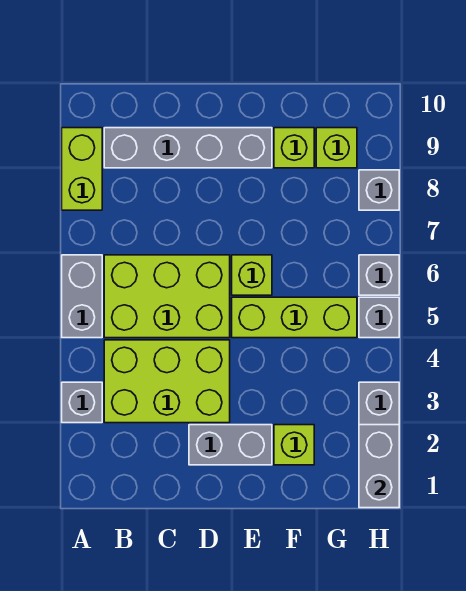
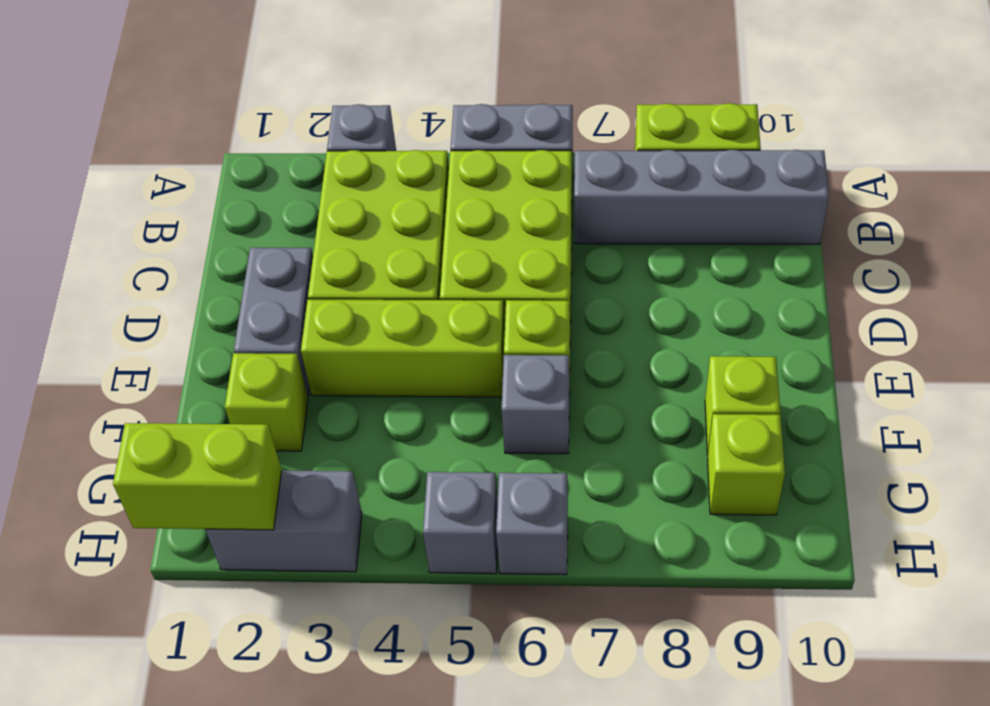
grey brick B9:E9 level 1 -> grey brick B7:B10 level 1
lime brick E5:G5 level 1 -> lime brick E3:E5 level 1
grey brick H1:H2 level 2 -> lime brick H1:H2 level 2
grey brick H8 level 1 -> grey brick F6 level 1

